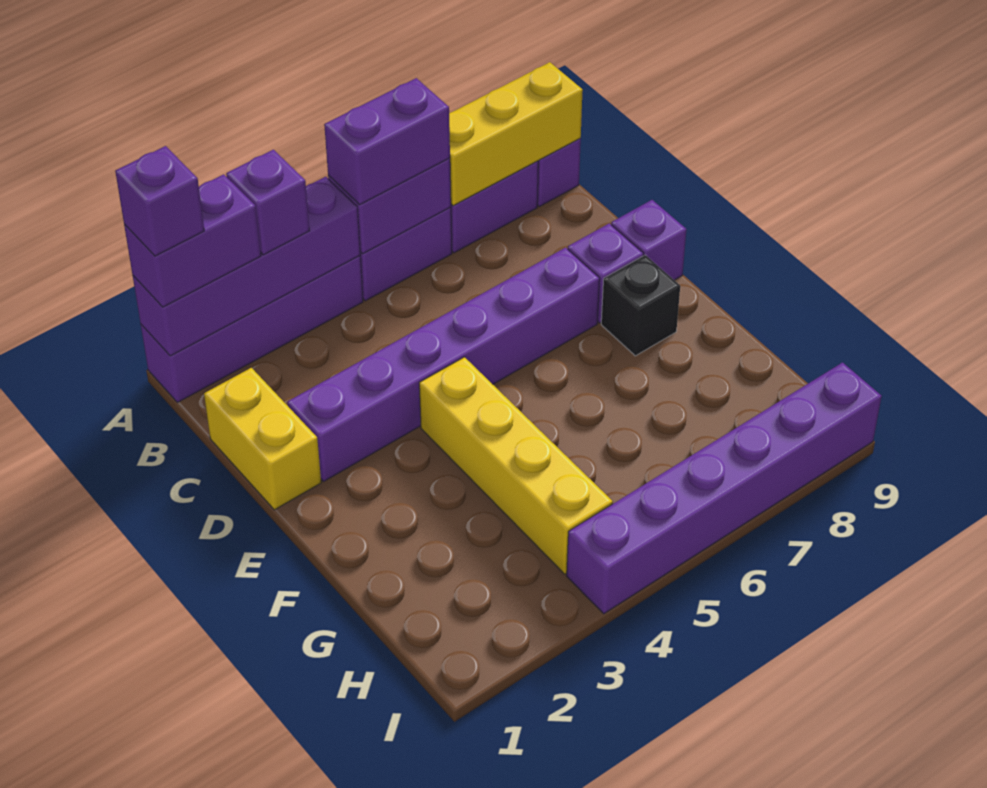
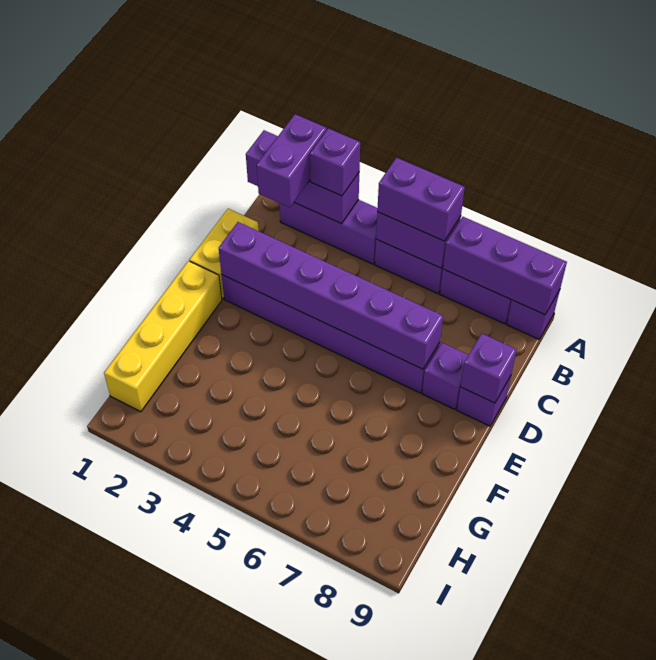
purple brick A1:A4 level 1 -> purple brick A2:A4 level 1
purple brick A1:A4 level 2 -> purple brick A1:A3 level 2
purple brick A1:A2 level 3 -> purple brick A2:B2 level 3
purple brick A1 level 4 -> purple brick D9 level 2
yellow brick A7:A9 level 2 -> purple brick A7:A9 level 2
yellow brick E4:H4 level 1 -> yellow brick E1:H1 level 1
black brick E8 level 1 -> none
purple brick I4:I9 level 1 -> purple brick D2:D7 level 2

